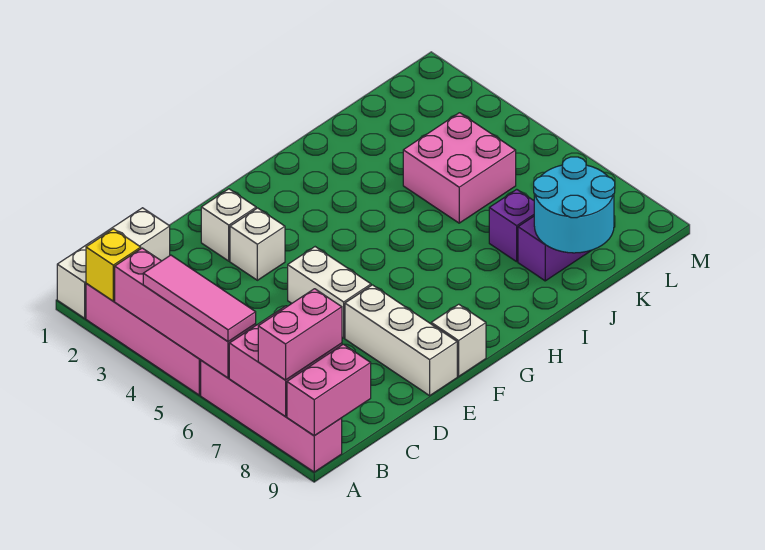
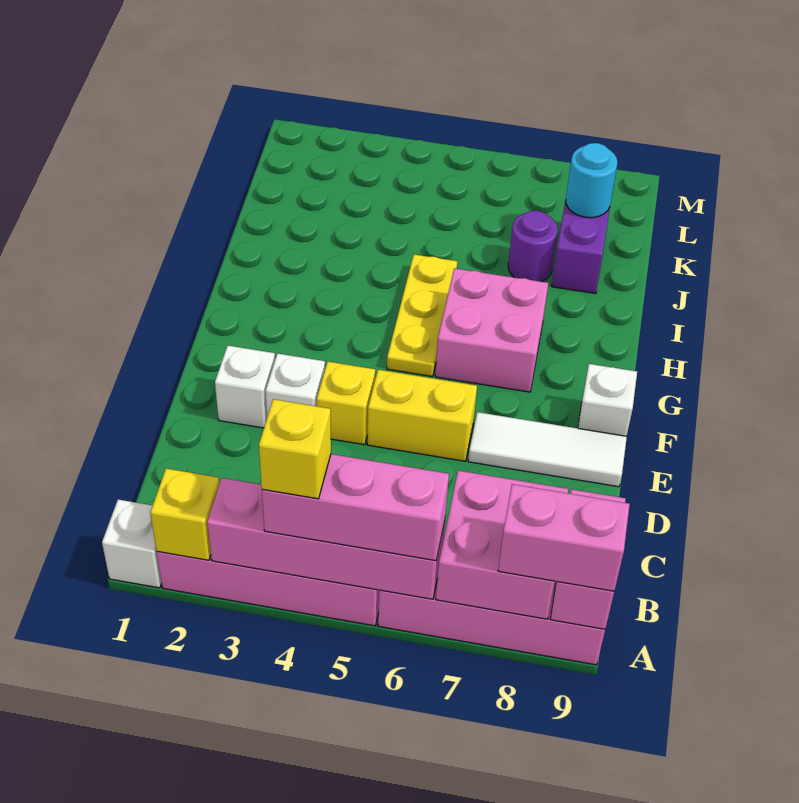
white brick A1:C1 level 1 -> white brick A1 level 1
pink tile A4:A6 level 3 -> pink brick A4:A6 level 3
none -> yellow brick A4 level 4
pink brick A8:B8 level 3 -> pink brick A8:A9 level 3
none -> yellow brick E4 level 1
white brick E5:E6 level 1 -> yellow brick E5:E6 level 1
white brick E7:E9 level 1 -> white tile E7:E9 level 1
none -> yellow plate G5:I5 level 1
pink brick J4:K5 level 1 -> pink brick G6:H7 level 1
purple brick J7 level 1 -> purple round brick J7 level 1
cyan round brick J8:K9 level 2 -> cyan round brick K8 level 2

